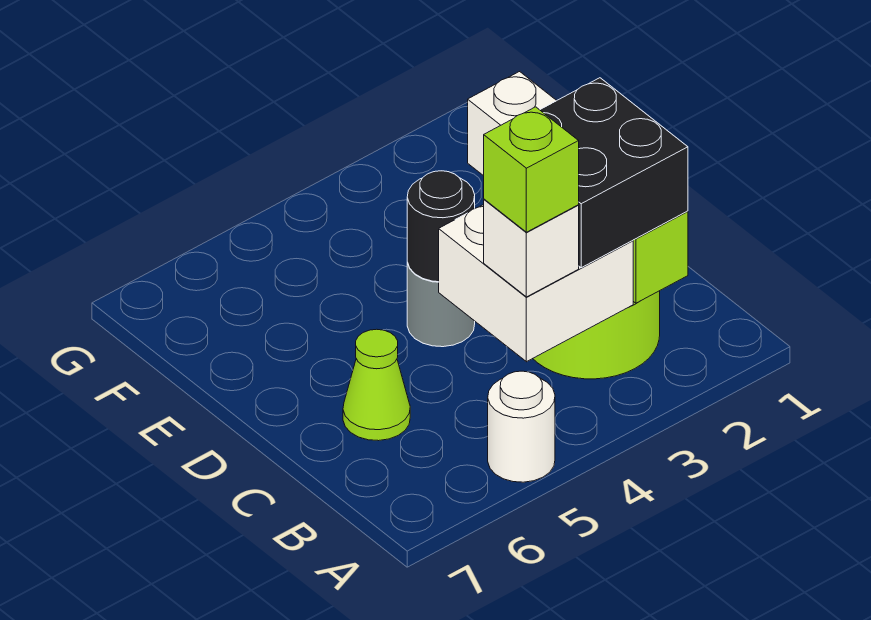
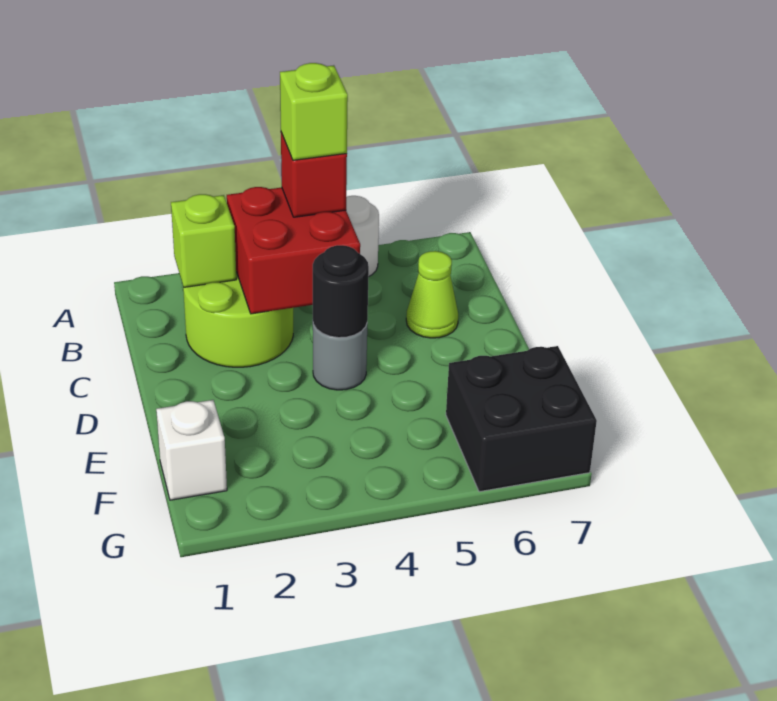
black brick B2:C3 level 3 -> black brick F6:G7 level 1
white brick B3:C4 level 2 -> red brick B3:C4 level 2
white brick B4 level 3 -> red brick B4 level 3

